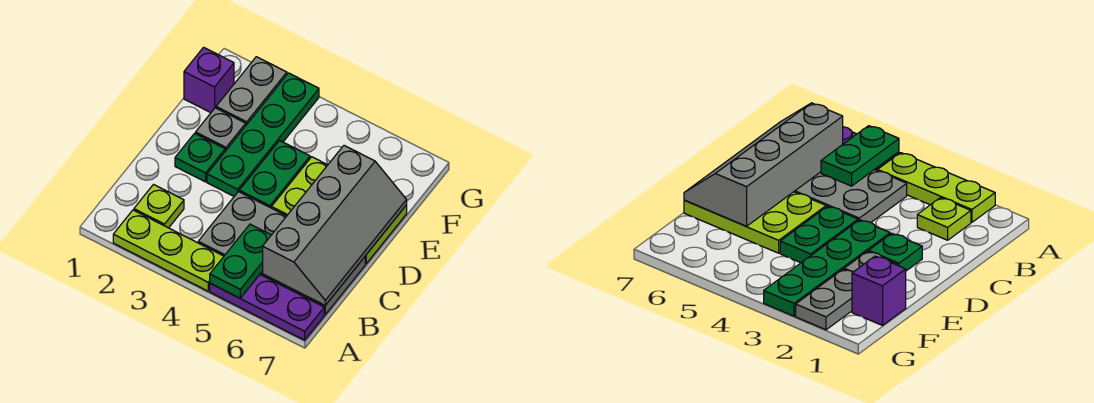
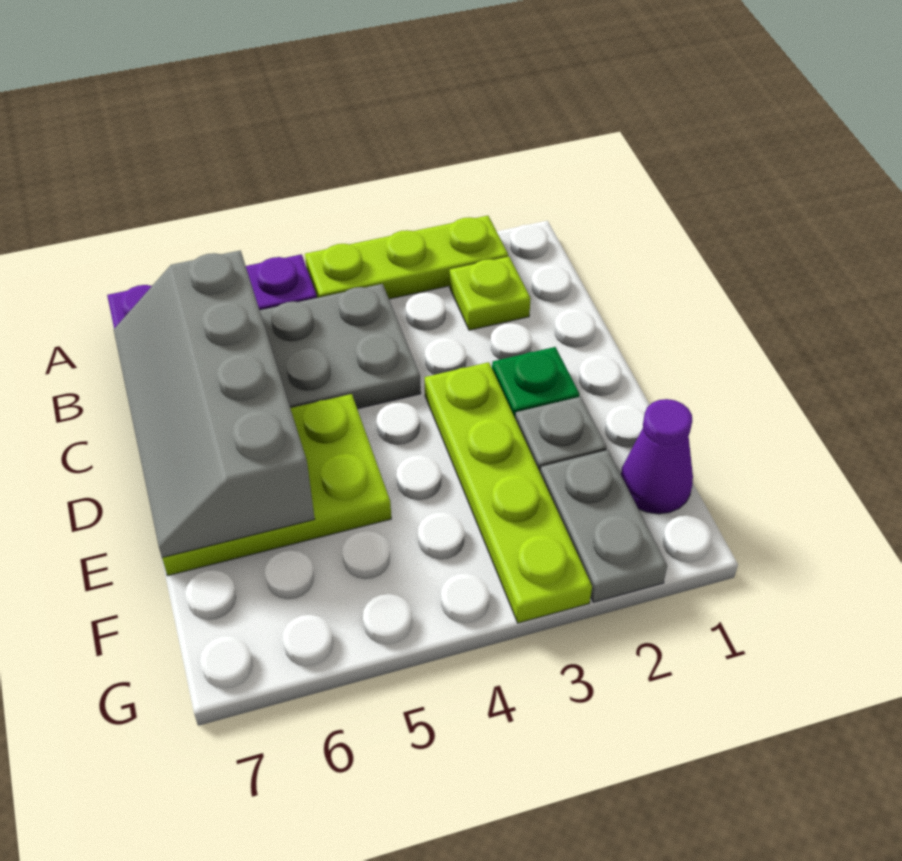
green plate A5:B5 level 2 -> none
green plate D3:G3 level 1 -> lime plate D3:G3 level 1
green plate D4:E4 level 1 -> none
purple brick F1 level 1 -> purple cone F1 level 1

